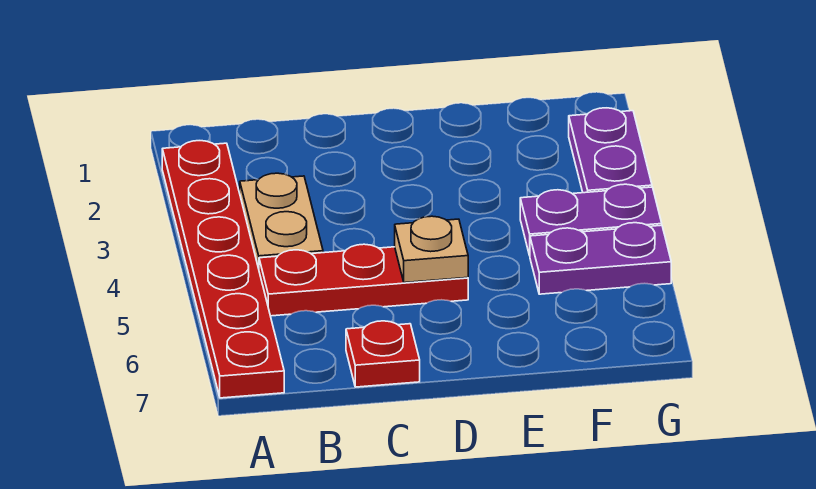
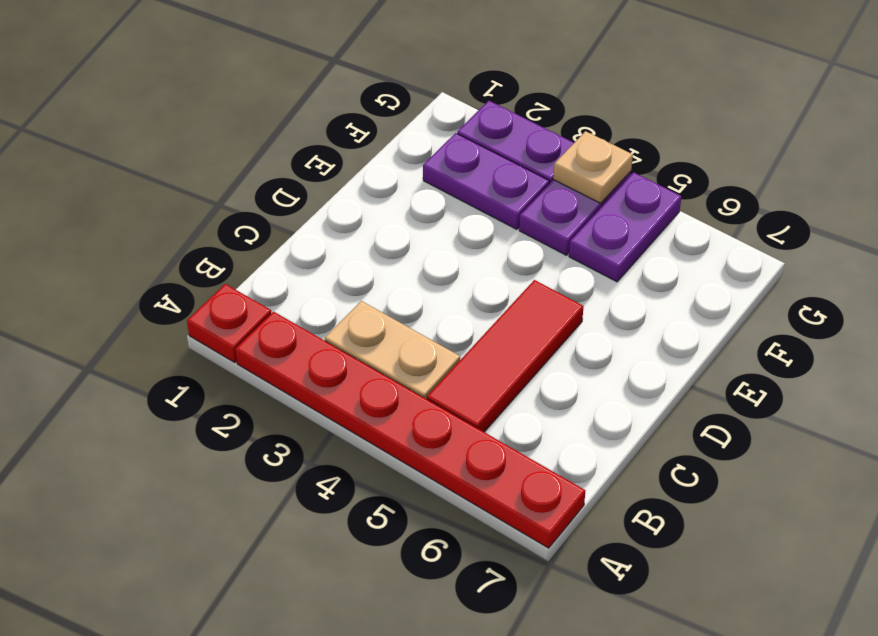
red plate B5:D5 level 1 -> red tile B5:D5 level 1
red plate C7 level 1 -> red plate A1 level 1
tan plate D5 level 2 -> tan plate G4 level 2
none -> purple plate F2:F3 level 1

